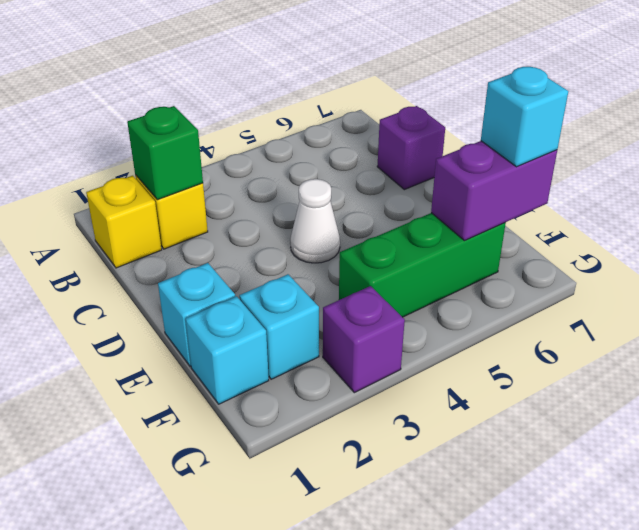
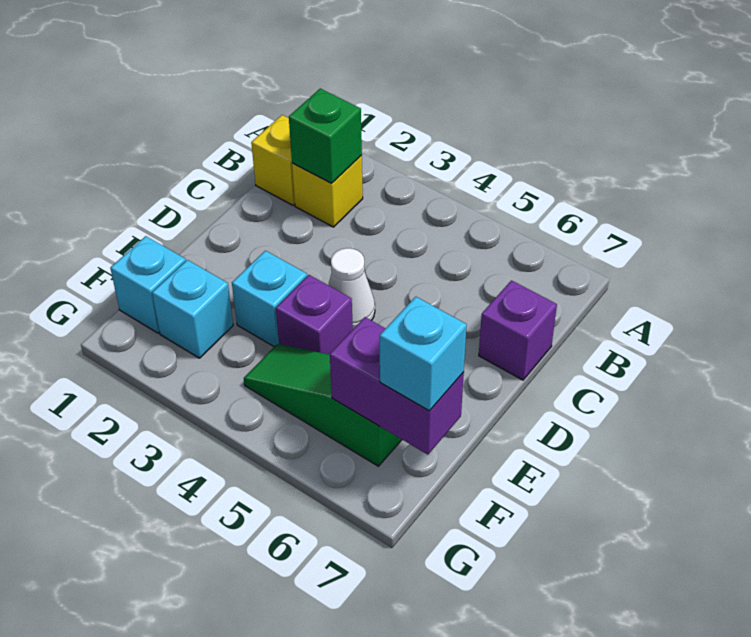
cyan brick E1 level 1 -> cyan brick E3 level 1
green brick F4:F6 level 1 -> green slope F4:F6 level 1 top 6
purple brick G3 level 1 -> purple brick E4 level 1

